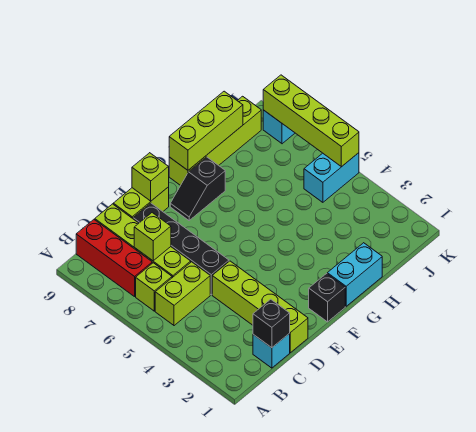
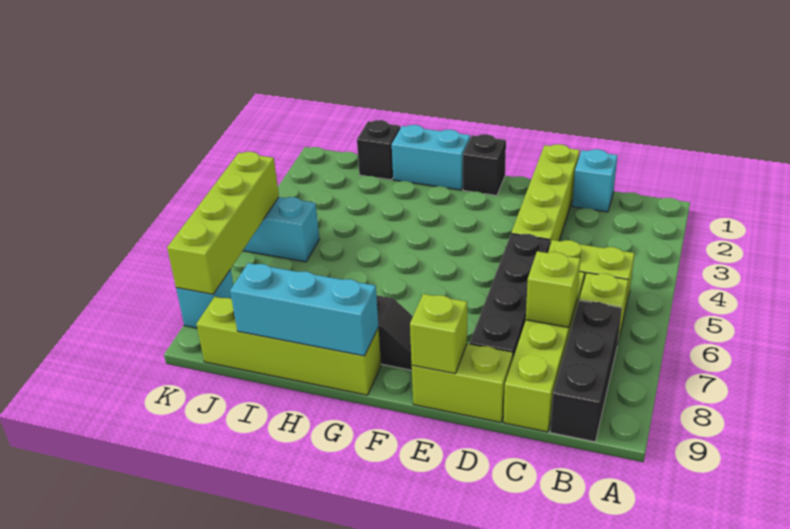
red brick B7:B9 level 1 -> black brick B7:B9 level 1
black brick C1 level 2 -> black brick I1 level 1
lime brick G9:I9 level 2 -> cyan brick G9:I9 level 2

